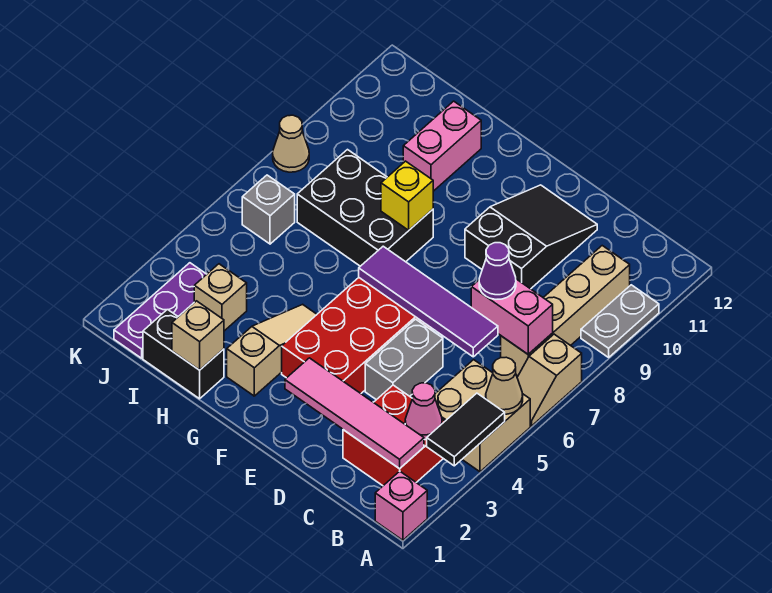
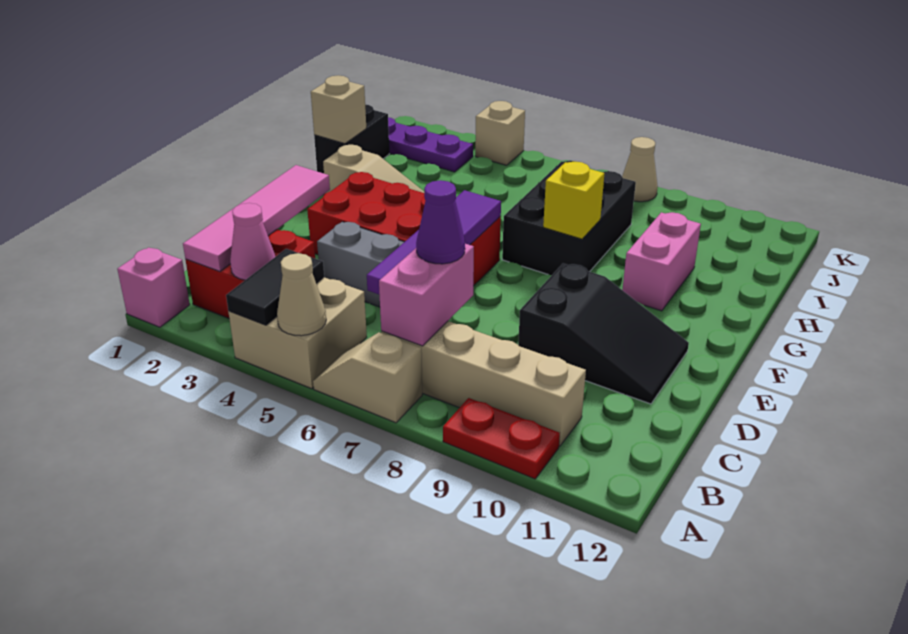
black tile A3:A4 level 2 -> black tile A4:B4 level 2
grey plate A9:A10 level 1 -> red plate A9:A10 level 1
pink brick H10:H11 level 1 -> pink brick G10:H10 level 1
tan brick I3 level 1 -> tan brick K4 level 1
grey brick J6 level 1 -> none

